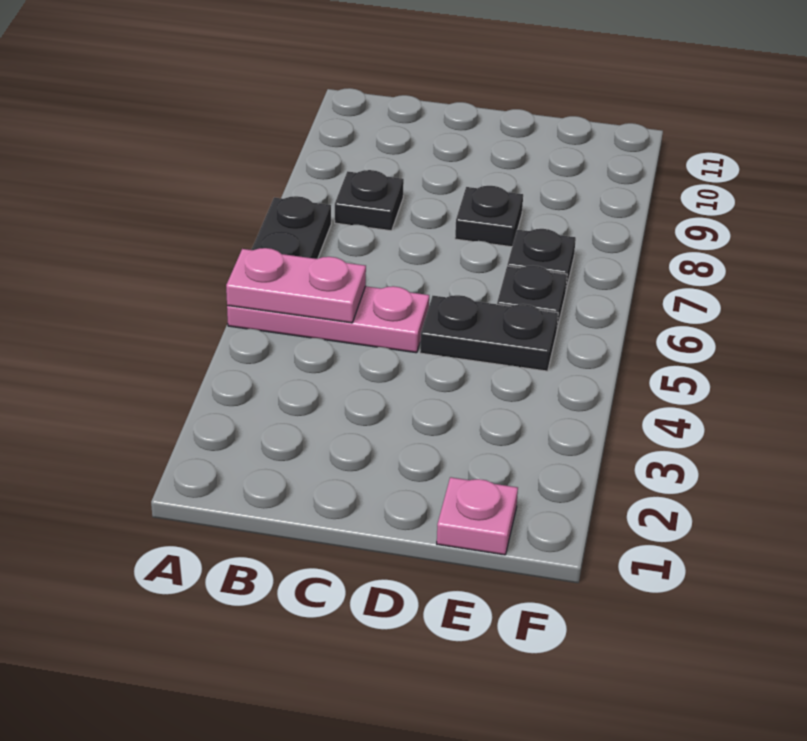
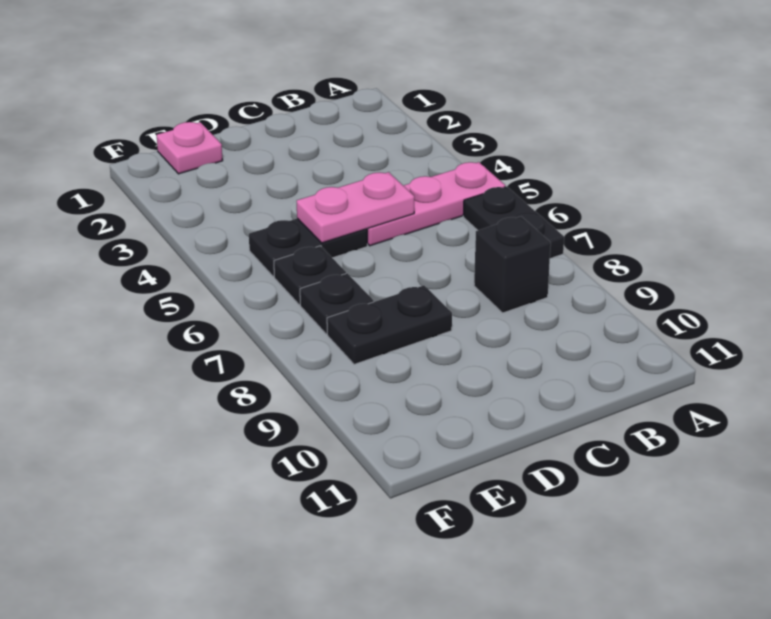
pink plate A5:B5 level 2 -> pink plate C5:D5 level 2
black plate B8 level 1 -> black brick B8 level 1
black plate D8 level 1 -> black plate D8:E8 level 1

